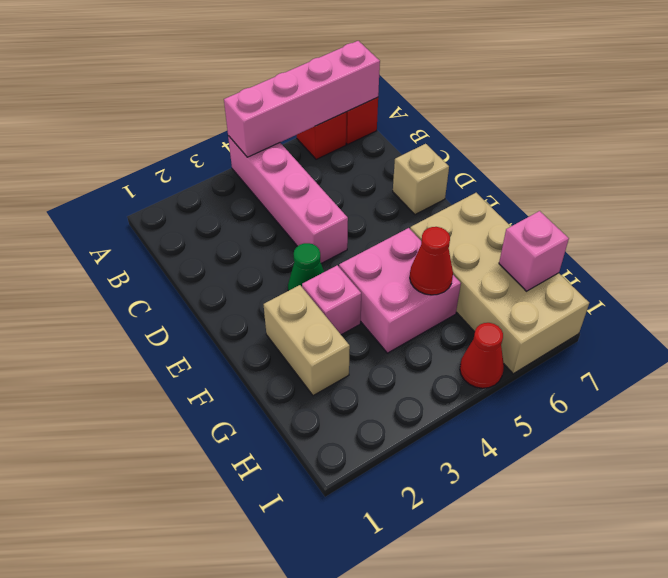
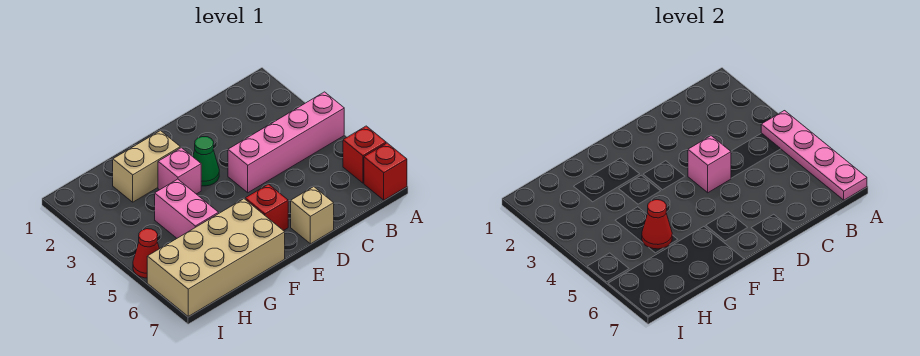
pink brick A4:A7 level 2 -> pink plate A4:A7 level 2
none -> red brick E6 level 1
pink brick F4:G5 level 1 -> pink brick G4:G5 level 1
pink brick H7 level 2 -> pink brick D4 level 2

